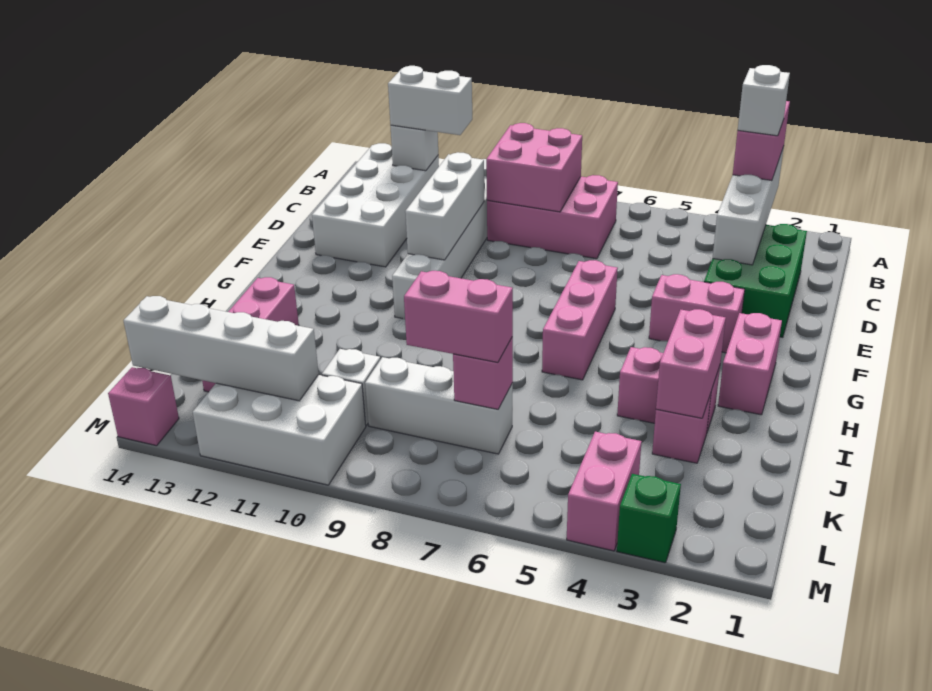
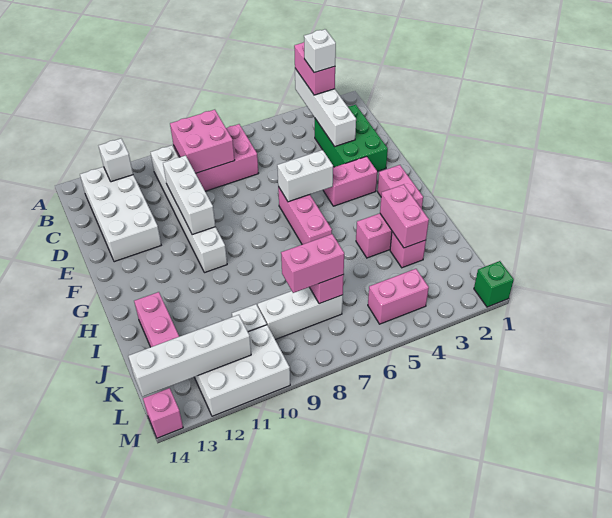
white brick B11:B12 level 3 -> white brick F5:F6 level 2
pink brick L4:M4 level 1 -> pink brick L4:L5 level 1
green brick M3 level 1 -> green brick M1 level 1

